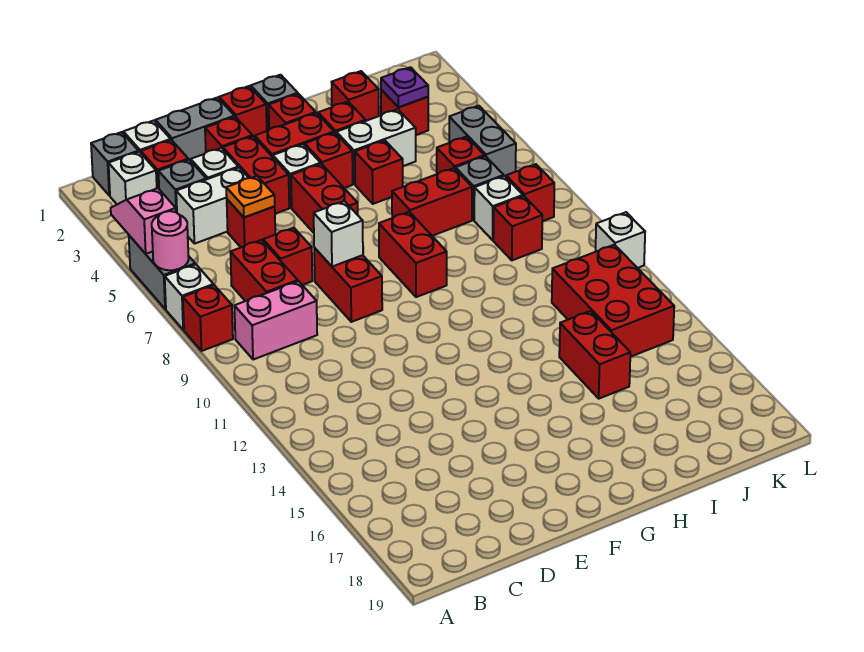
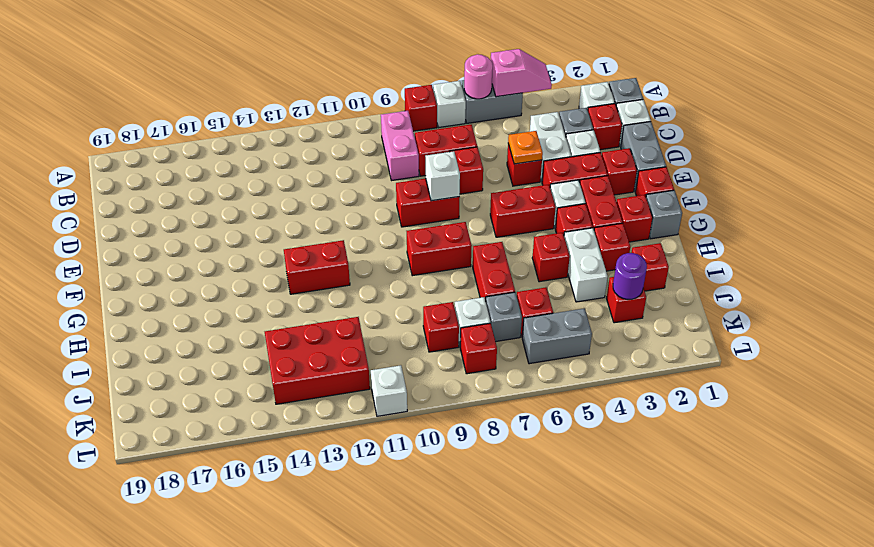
red brick I14:I15 level 1 -> red brick G12:G13 level 1
purple plate J3 level 2 -> purple round brick J3 level 2

